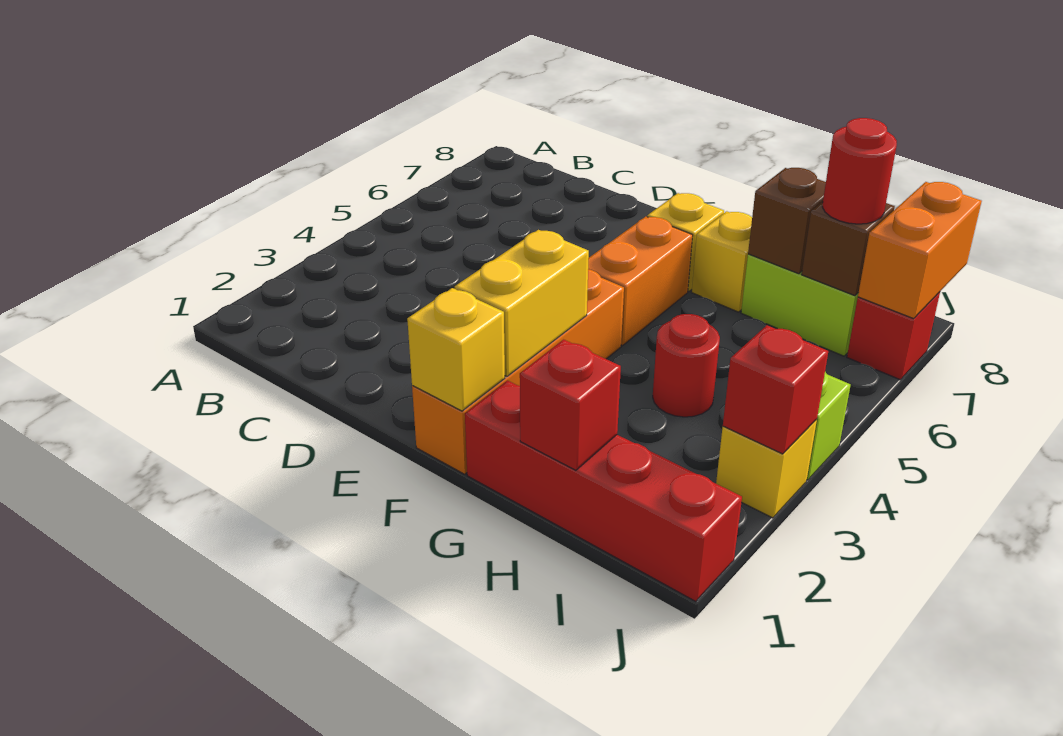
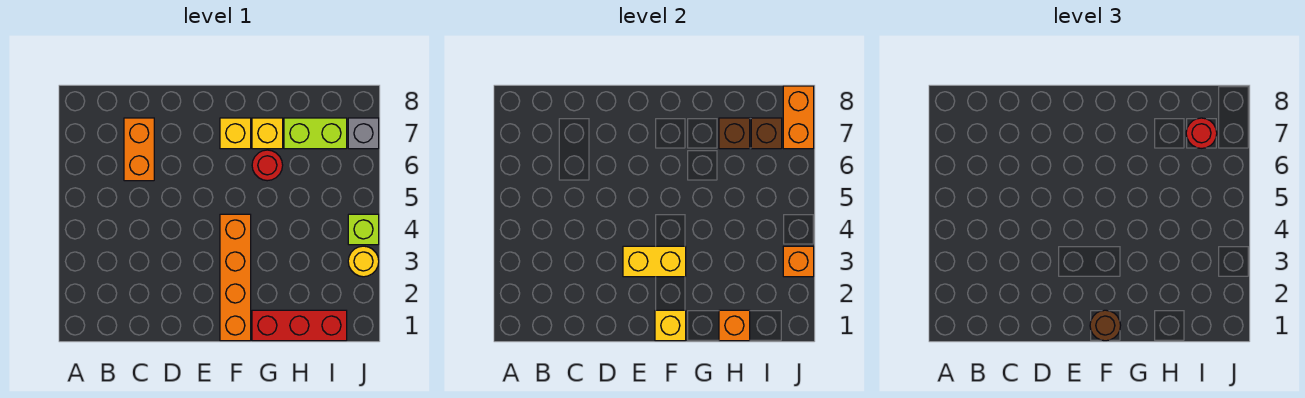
none -> brown round brick F1 level 3
yellow brick F2:F3 level 2 -> yellow brick E3:F3 level 2
orange brick F5:F6 level 1 -> orange brick C6:C7 level 1
red brick G1:J1 level 1 -> red brick G1:I1 level 1
red brick H1 level 2 -> orange brick H1 level 2
red round brick H4 level 1 -> red round brick G6 level 1
yellow brick J3 level 1 -> yellow round brick J3 level 1
red brick J3 level 2 -> orange brick J3 level 2
red brick J7 level 1 -> grey brick J7 level 1

